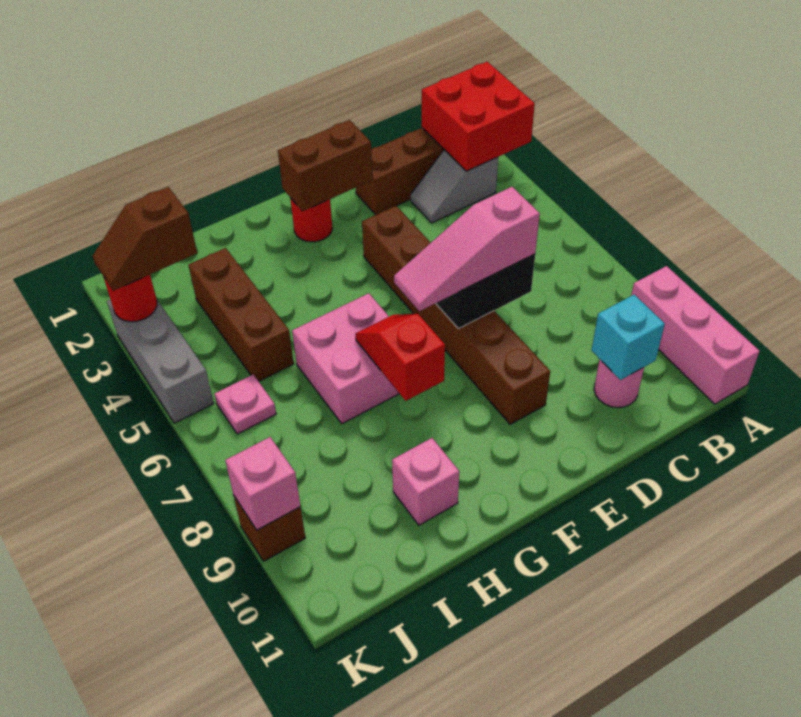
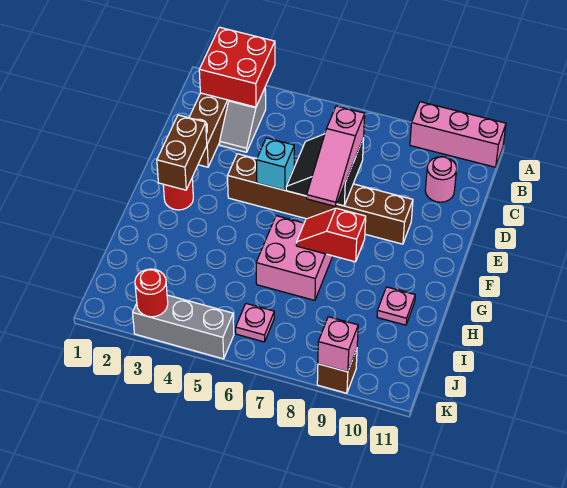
cyan brick C10 level 2 -> cyan brick E5 level 2
pink brick H10 level 1 -> pink plate H10 level 1
brown brick I3:I5 level 1 -> none
brown slope J3:K3 level 3 top J -> none

